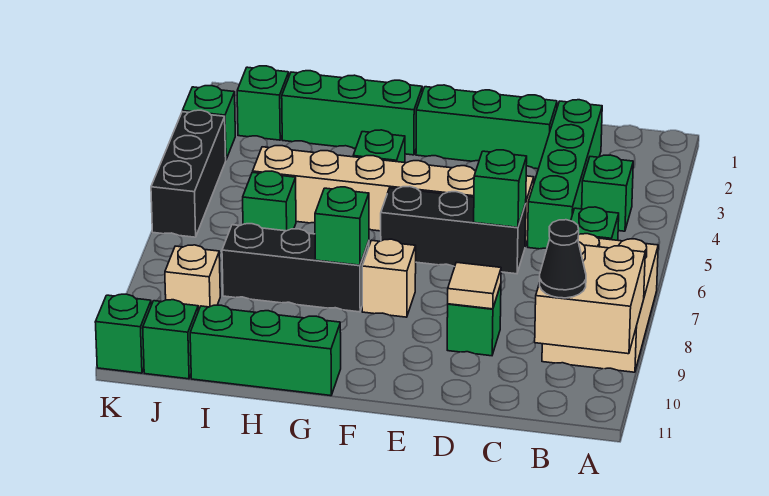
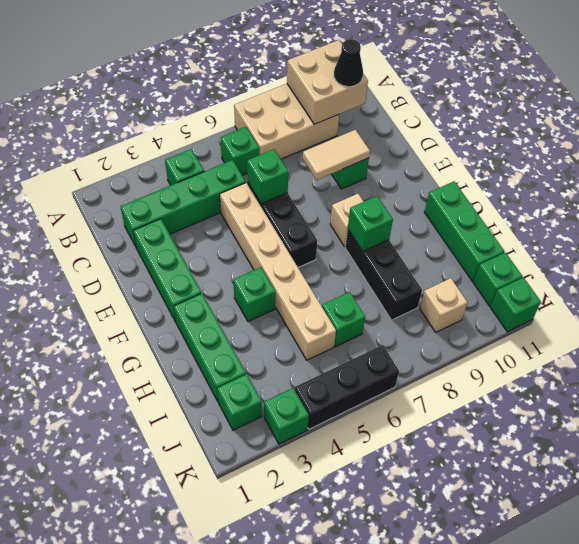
tan tile D9 level 2 -> tan tile D8:D9 level 2

